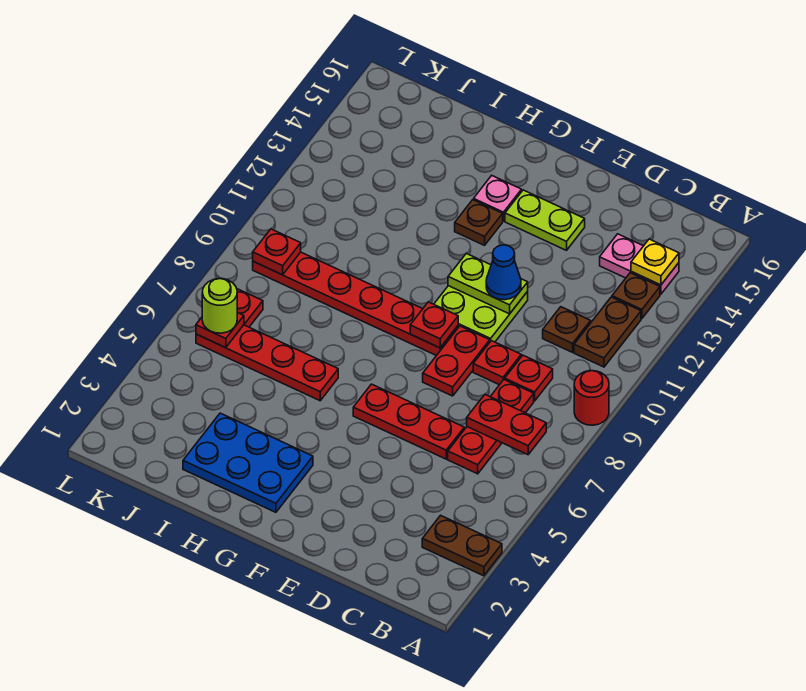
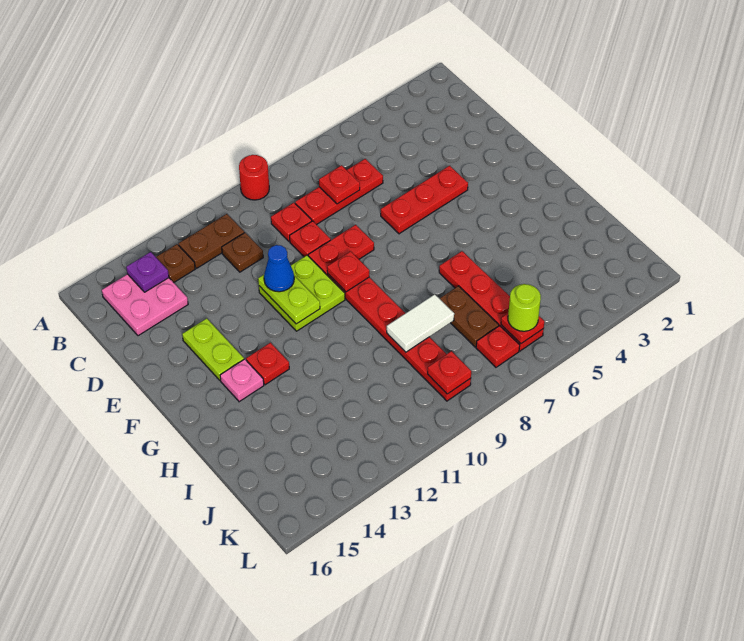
brown plate A3:B3 level 1 -> brown plate I7:J7 level 1
red plate B7:C7 level 2 -> red plate C7 level 2
pink plate B14:C14 level 1 -> pink plate B14:C15 level 1
yellow plate B14 level 2 -> purple plate B14 level 2
red plate D6:F6 level 1 -> red plate E4:E6 level 1
blue plate G2:I3 level 1 -> none
brown plate G13 level 1 -> red plate G13 level 1
none -> white tile I8:I9 level 2

